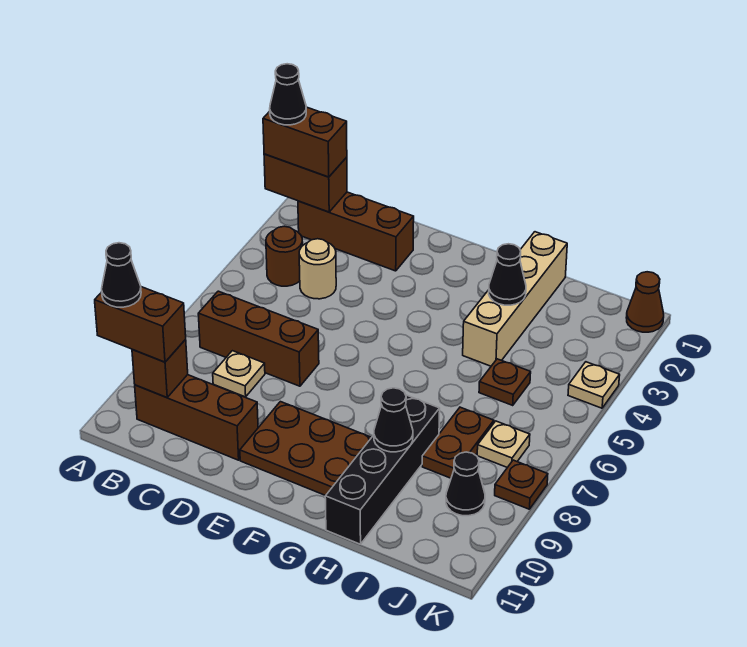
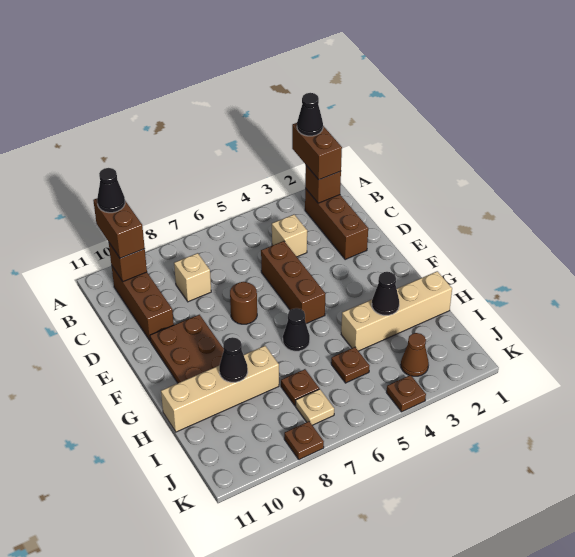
brown brick A2:B2 level 2 -> brown brick B2 level 2
brown round brick B4 level 1 -> brown round brick E7 level 1
brown brick B7:D7 level 1 -> brown brick D5:F5 level 1
tan round brick C4 level 1 -> tan brick C4 level 1
tan plate C8 level 1 -> tan brick C8 level 1
black brick H8:H11 level 1 -> tan brick H8:H11 level 1
brown plate I7:I8 level 1 -> brown plate I7 level 1
black cone J9 level 1 -> black cone G6 level 1
brown cone K1 level 1 -> brown cone J3 level 1
tan plate K4 level 1 -> brown plate K4 level 1

